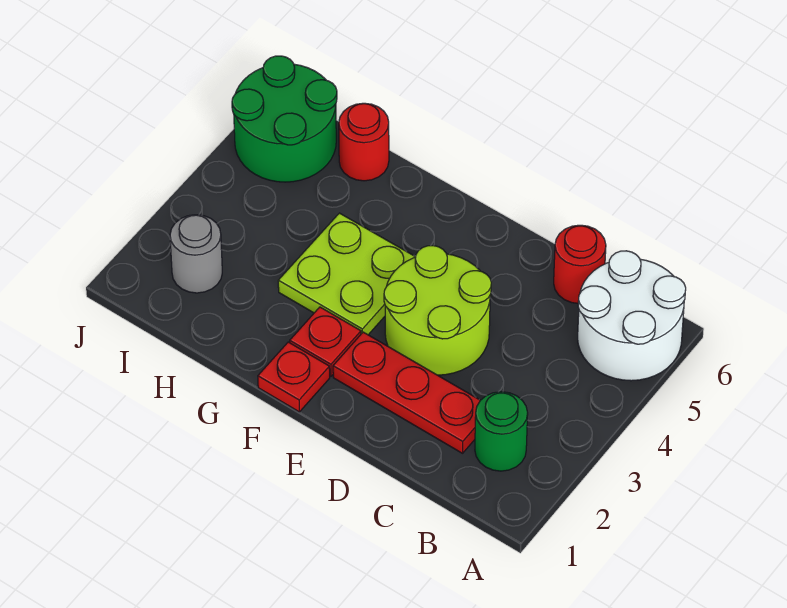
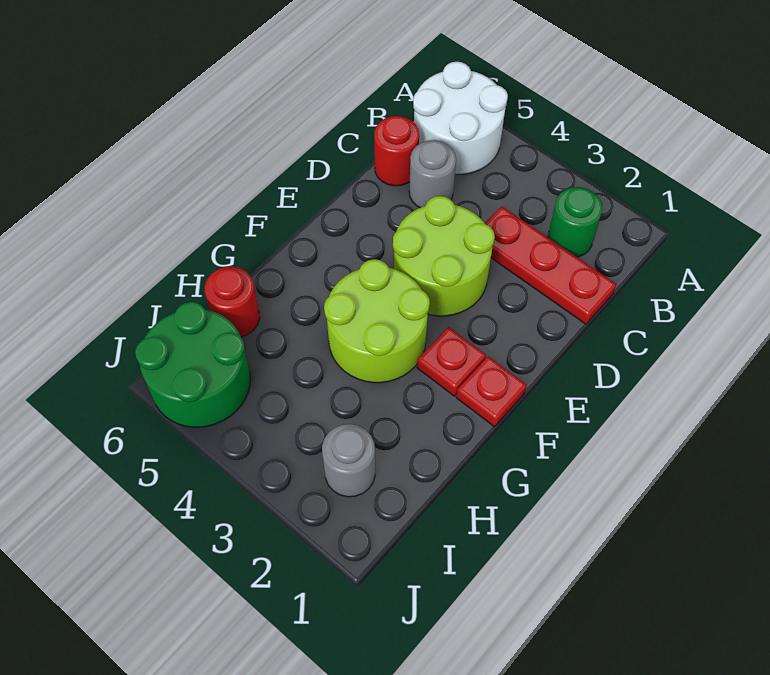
red plate C2:E2 level 1 -> red plate C1:C3 level 1
none -> grey round brick C5 level 1
lime plate F3:G4 level 1 -> lime round brick F3:G4 level 1

